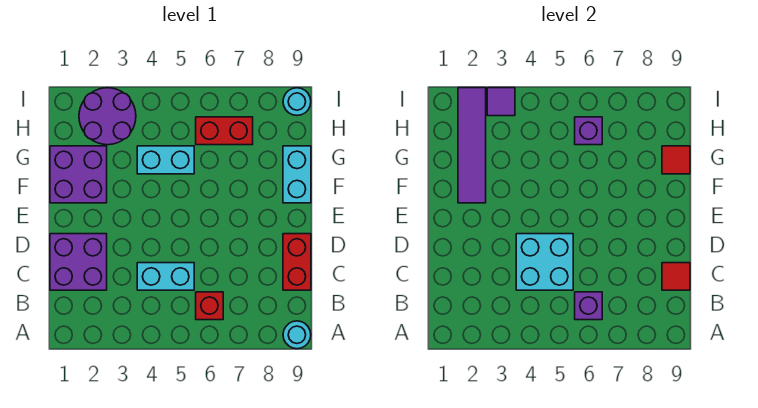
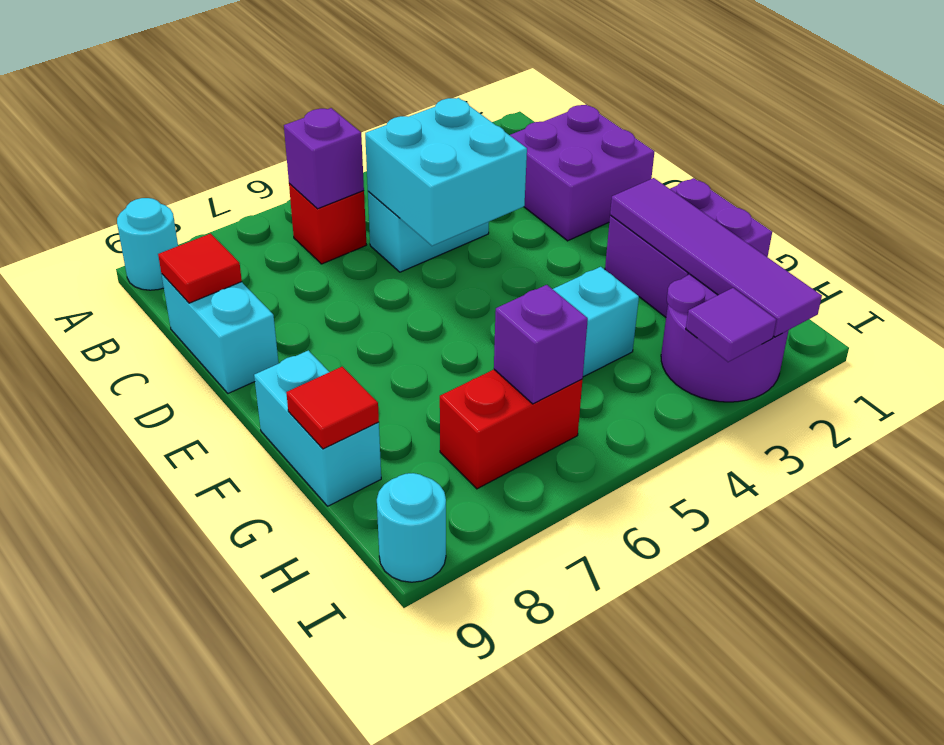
red brick C9:D9 level 1 -> cyan brick C9:D9 level 1

